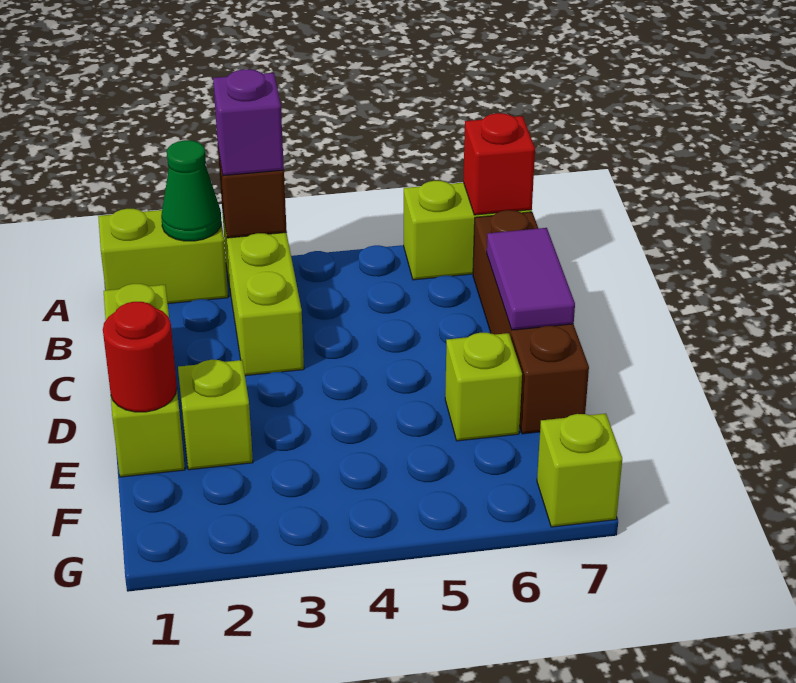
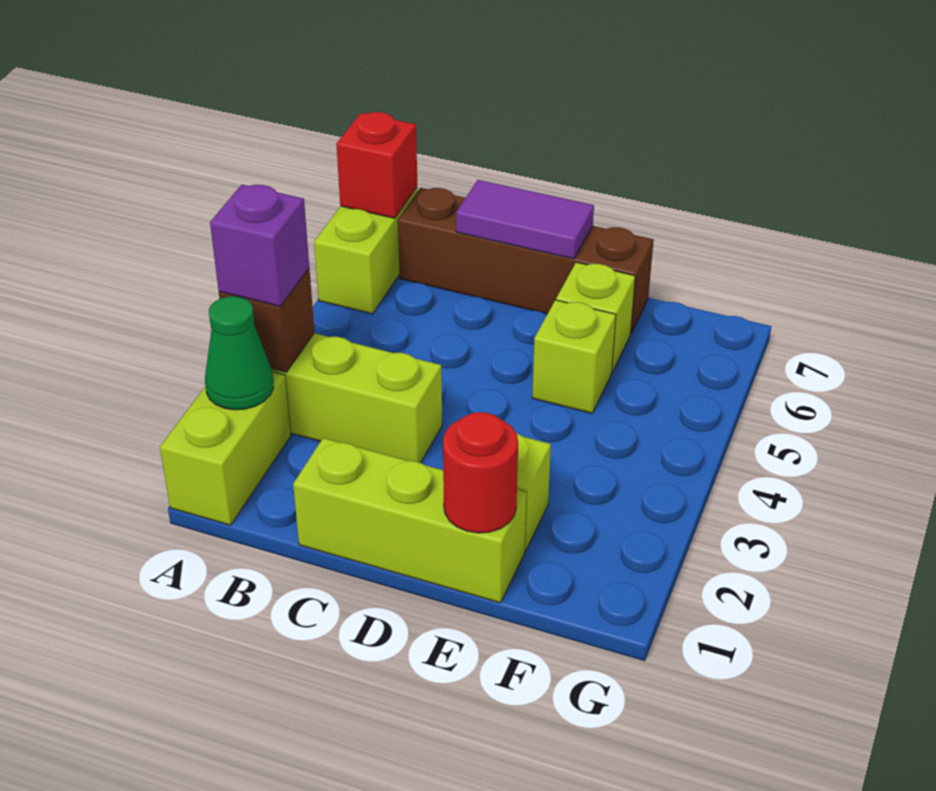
lime brick G7 level 1 -> lime brick E5 level 1

